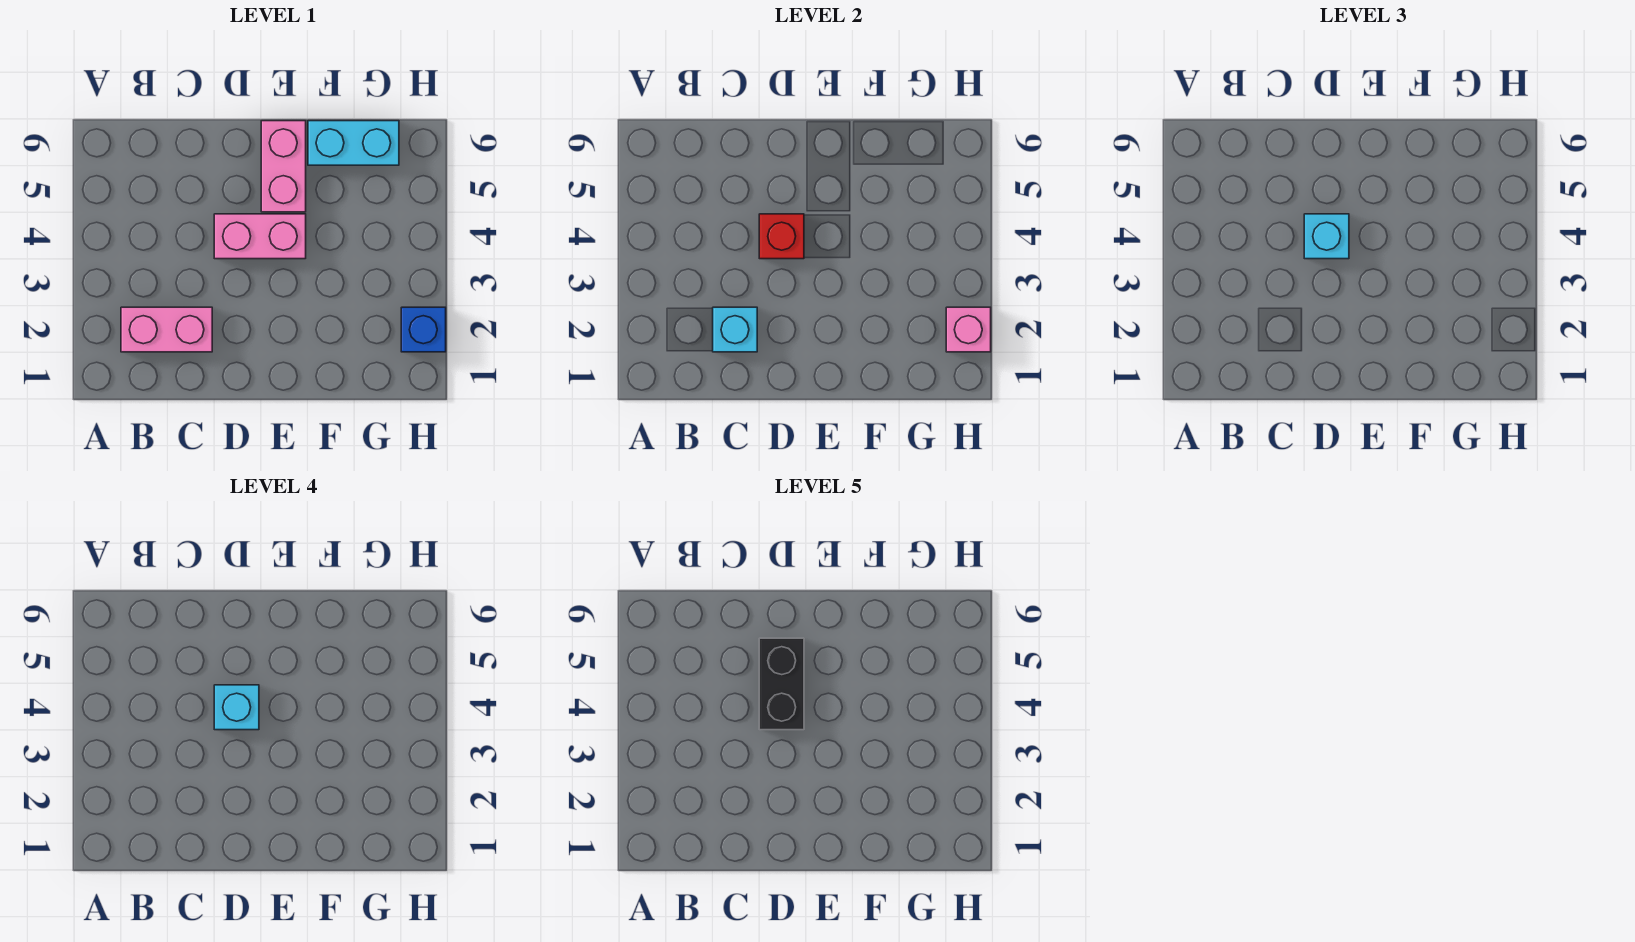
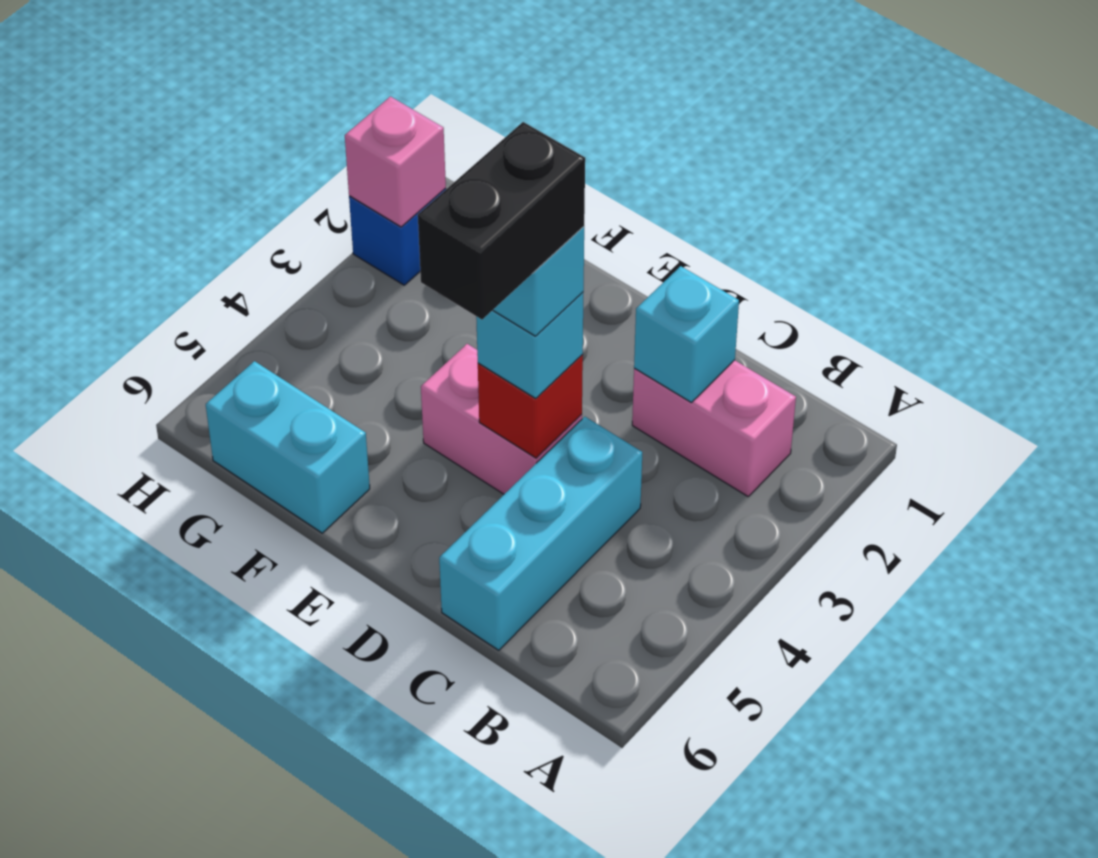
none -> cyan brick C4:C6 level 1
pink brick E5:E6 level 1 -> none

